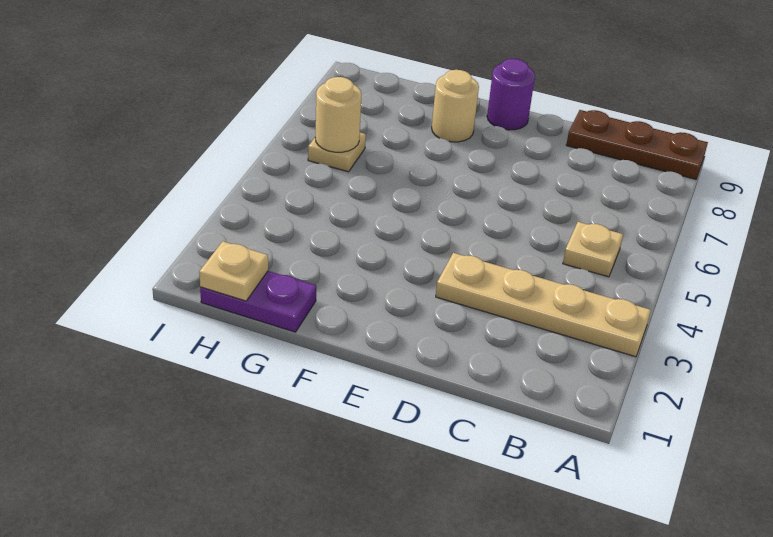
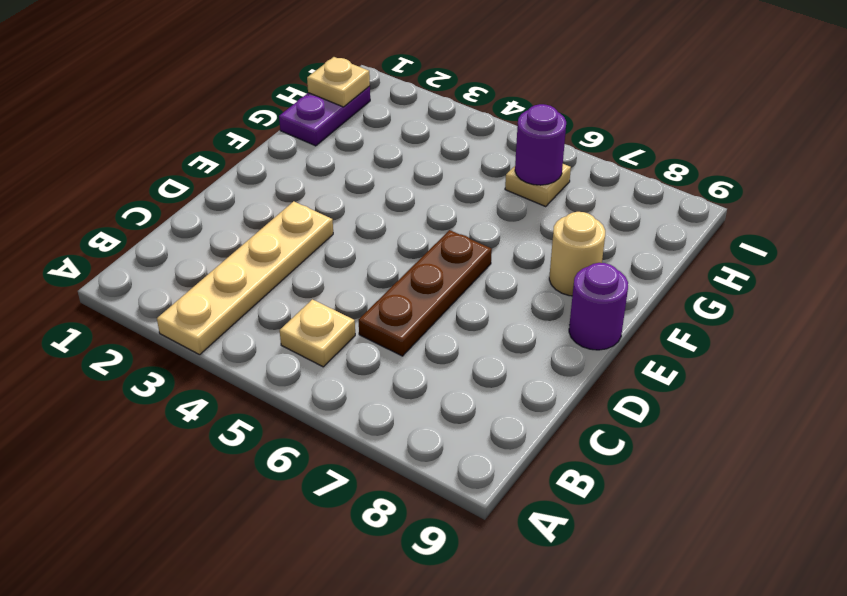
brown plate A9:C9 level 1 -> brown plate C6:E6 level 1
tan round brick H6 level 2 -> purple round brick H6 level 2

